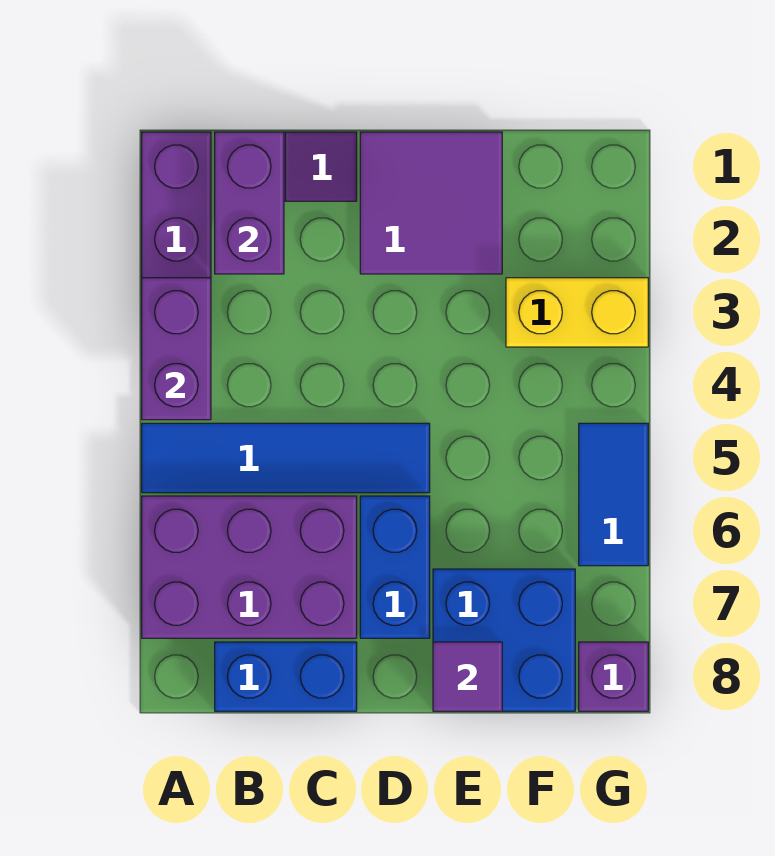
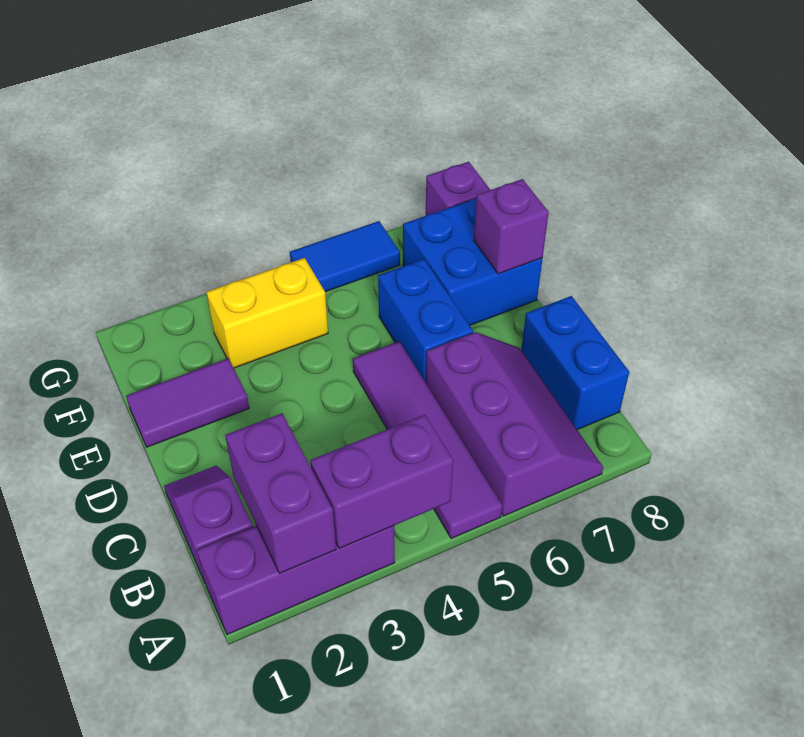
blue tile A5:D5 level 1 -> purple tile A5:D5 level 1
purple brick A6:C7 level 1 -> purple slope A6:C7 level 1 top 6
purple brick B1:B2 level 2 -> purple brick A2:B2 level 2
purple tile D1:E2 level 1 -> purple tile E1:E2 level 1
blue brick D6:D7 level 1 -> blue brick D6:E6 level 1
purple tile E8 level 2 -> purple brick E8 level 2
yellow brick F3:G3 level 1 -> yellow brick F3:F4 level 1

